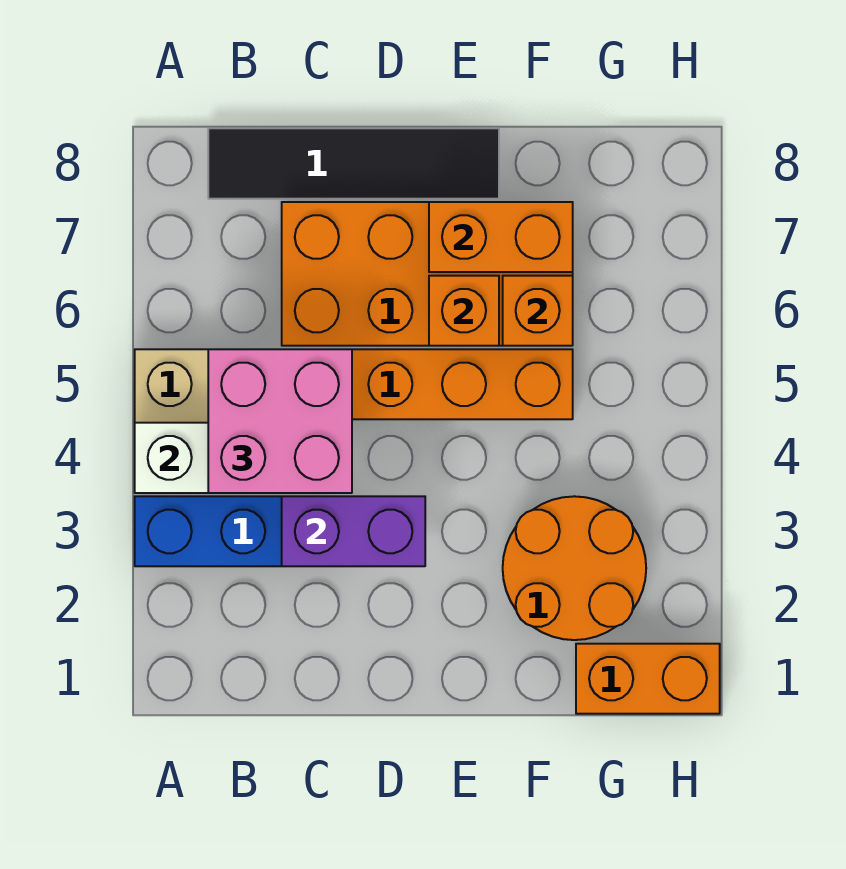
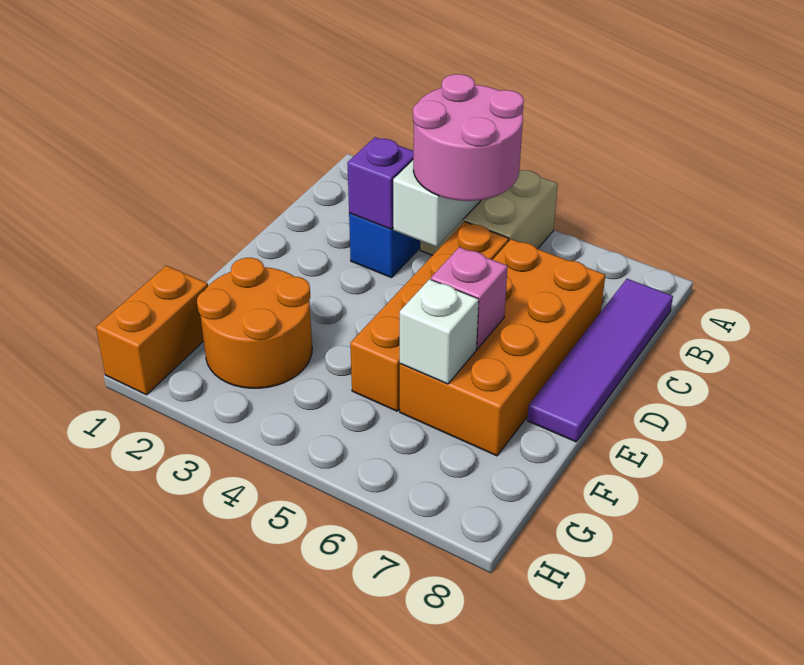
pink brick B4:C5 level 3 -> pink round brick B4:C5 level 3
black tile B8:E8 level 1 -> purple tile B8:E8 level 1
purple brick C3:D3 level 2 -> purple brick C3 level 2
orange brick E6 level 2 -> pink brick E6 level 2
orange brick E7:F7 level 2 -> none
orange brick F6 level 2 -> white brick F6 level 2

